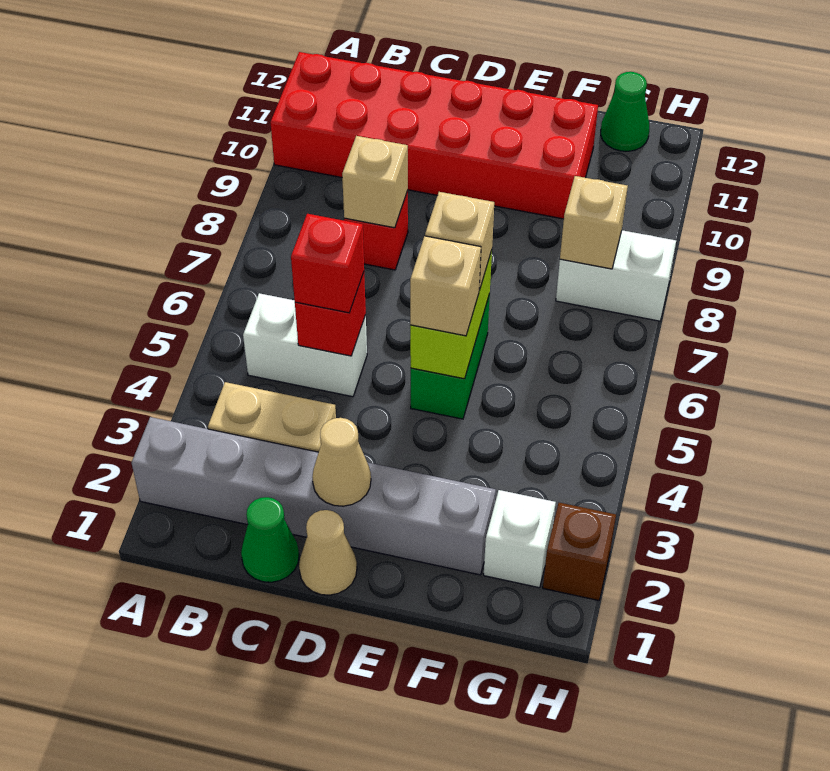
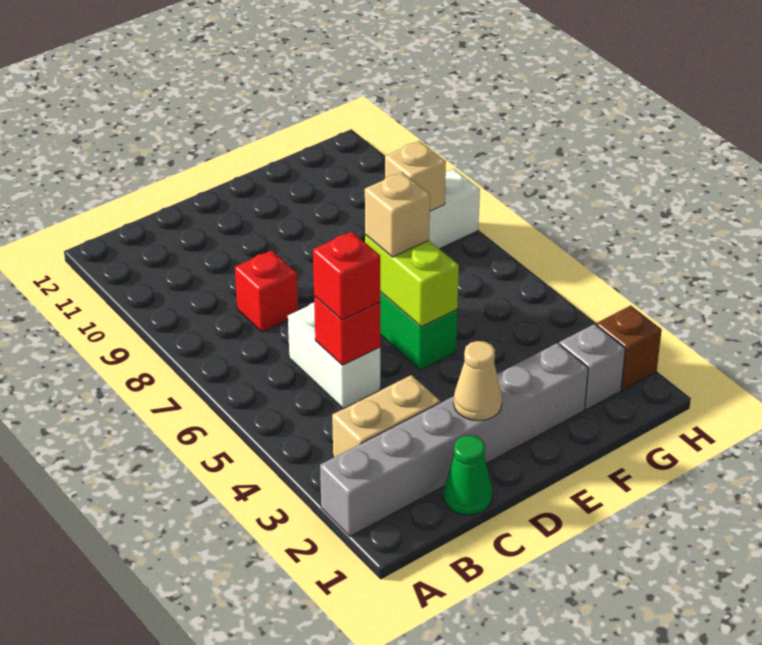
red brick A10:F11 level 1 -> none
white brick B5:C5 level 1 -> white brick C5:C6 level 1
tan brick C8 level 2 -> none
tan cone D1 level 1 -> none
tan brick E5 level 3 -> none
white brick G2 level 1 -> grey brick G2 level 1
green cone G12 level 1 -> none

